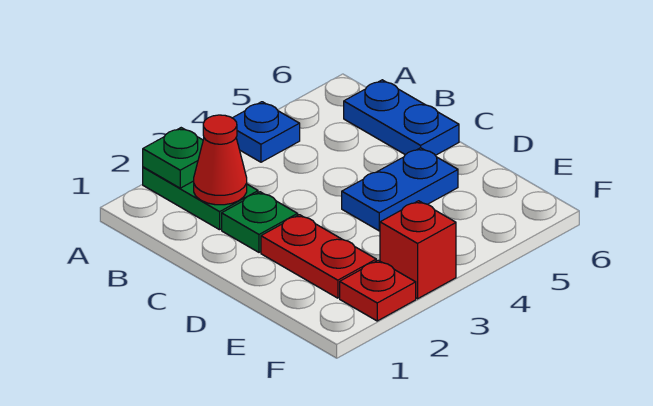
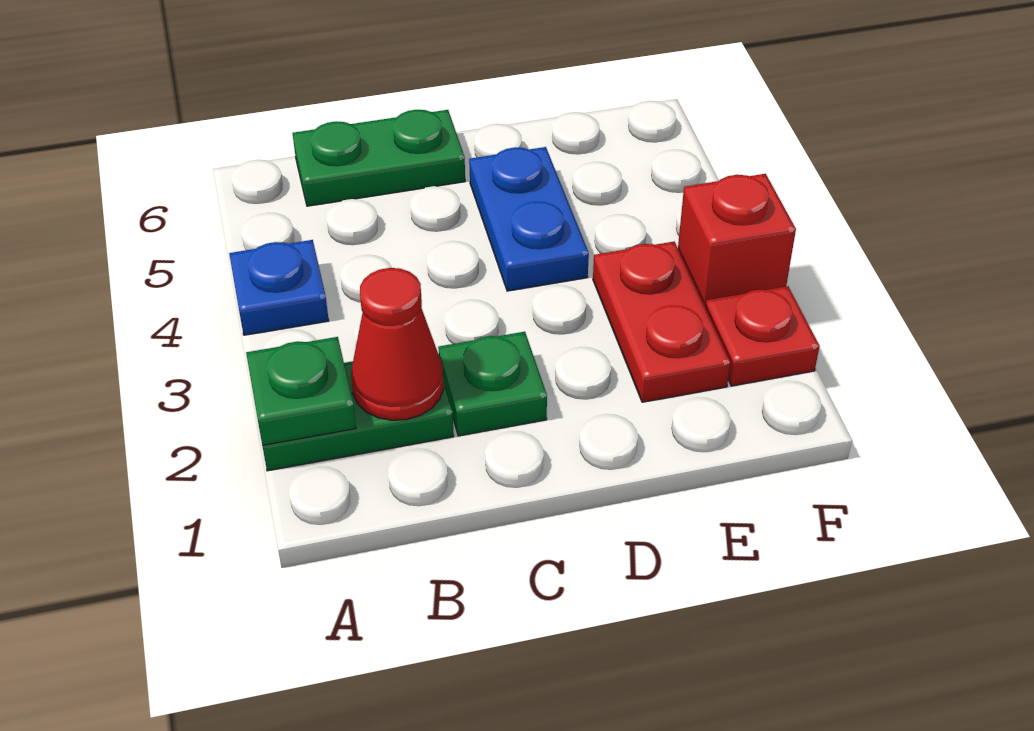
blue plate B6:C6 level 1 -> green plate B6:C6 level 1
red plate D2:E2 level 1 -> red plate E2:E3 level 1

